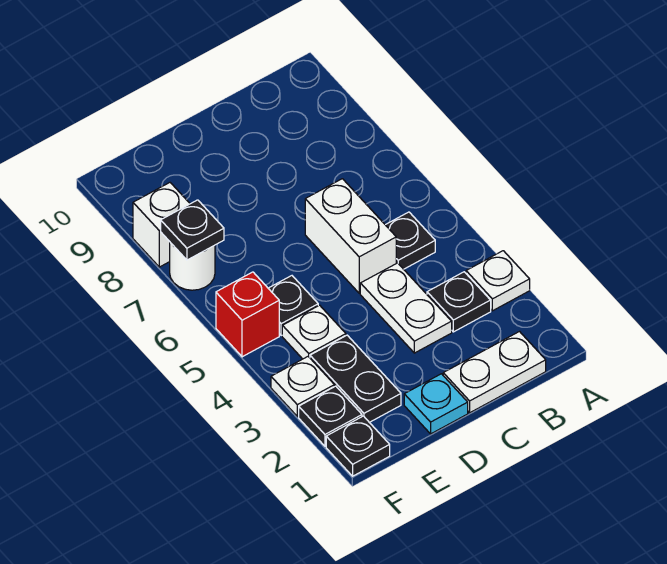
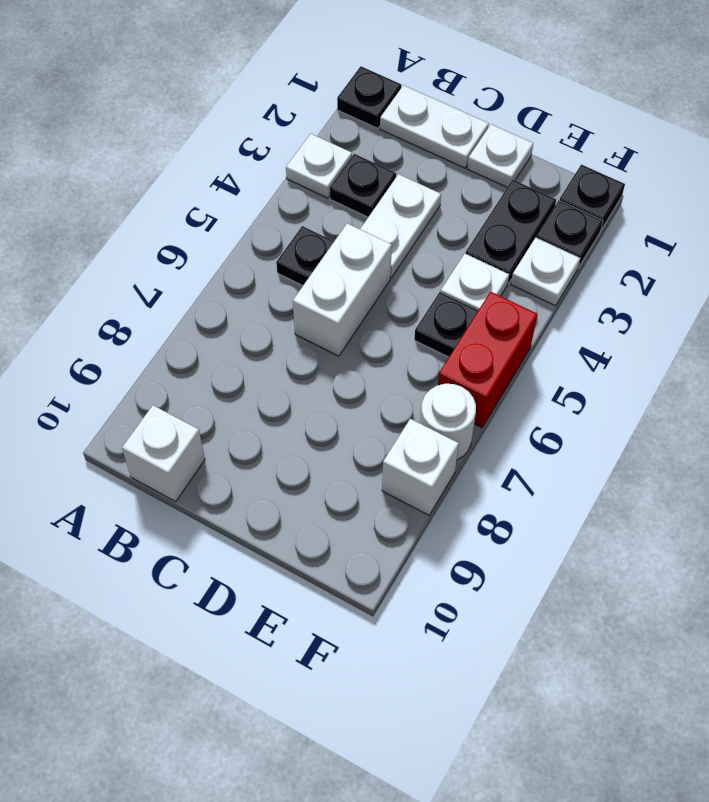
none -> white brick B10 level 1
cyan plate D1 level 1 -> white plate D1 level 1
red brick F5 level 1 -> red brick F5:F6 level 1
black plate F7 level 2 -> black plate A1 level 1

